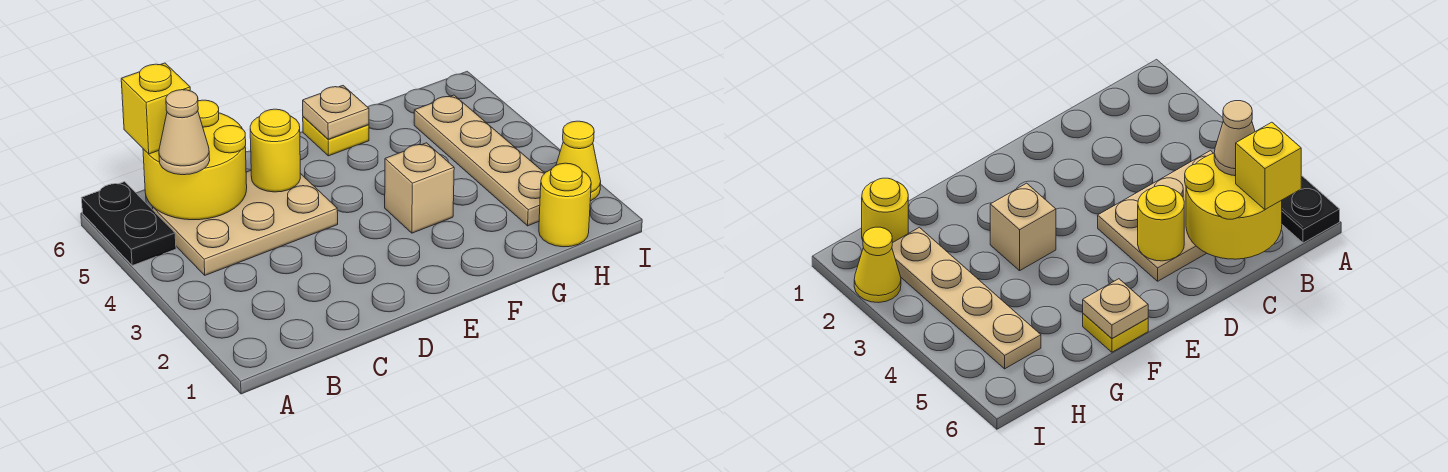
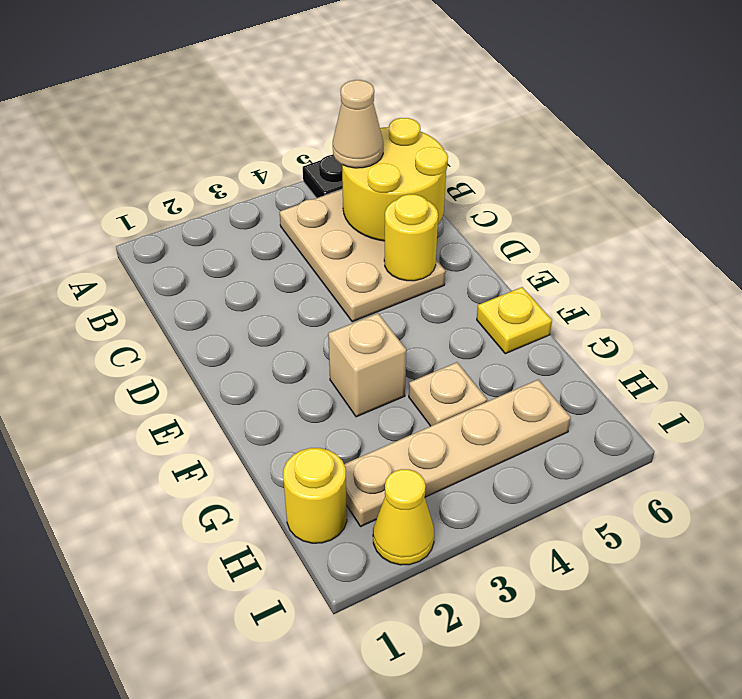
yellow brick B6 level 3 -> none
tan plate F6 level 2 -> tan plate G4 level 1

